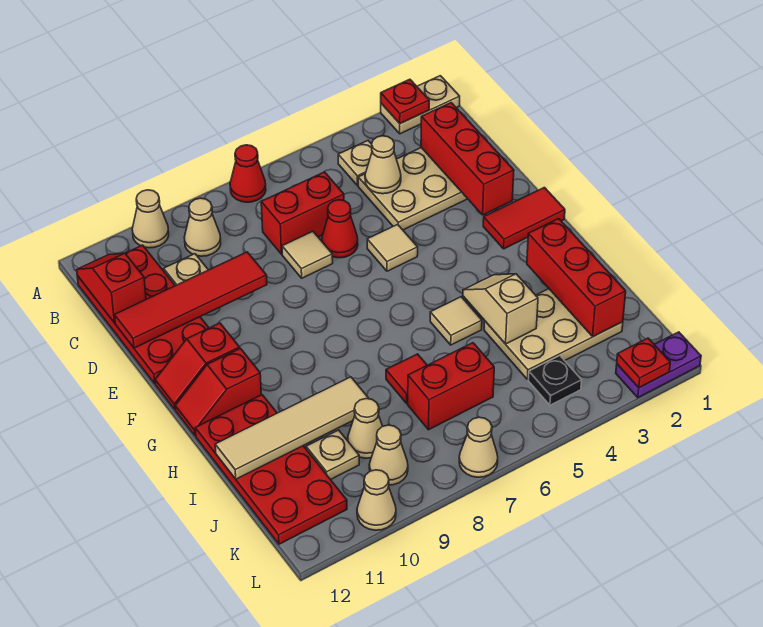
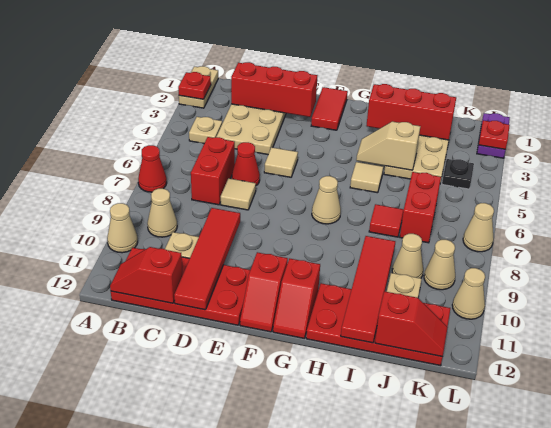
tan cone C4 level 2 -> tan cone G7 level 1
tan tile I9:I12 level 2 -> red tile I9:I12 level 2
none -> red slope J12:K12 level 2 top J

